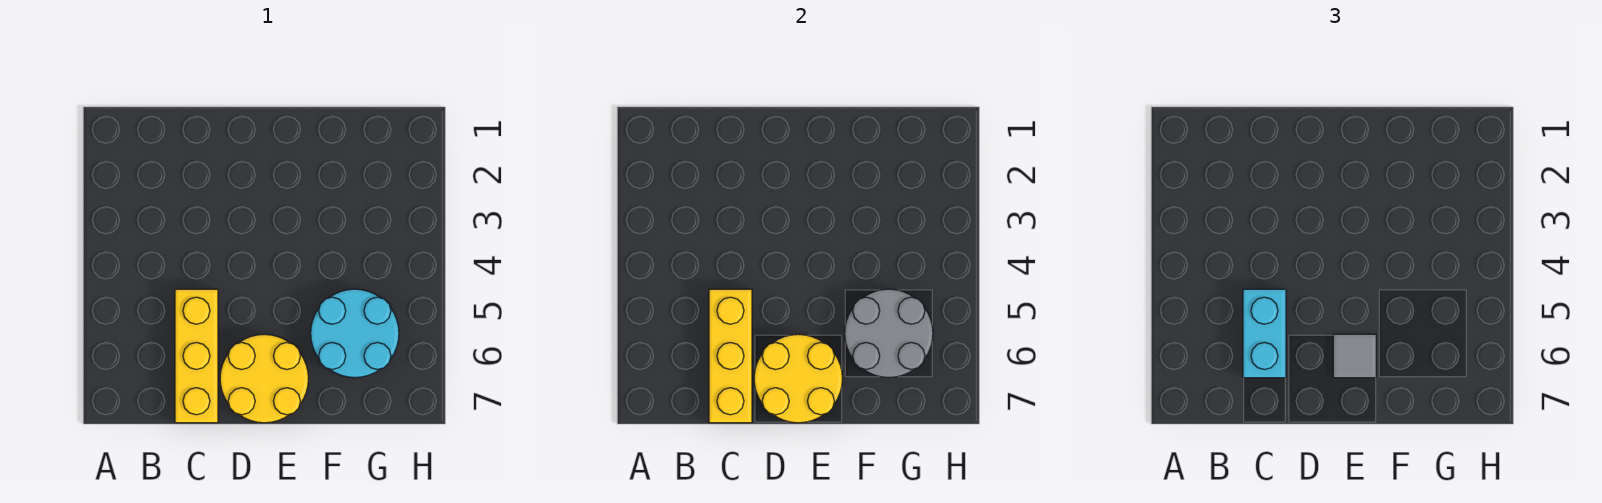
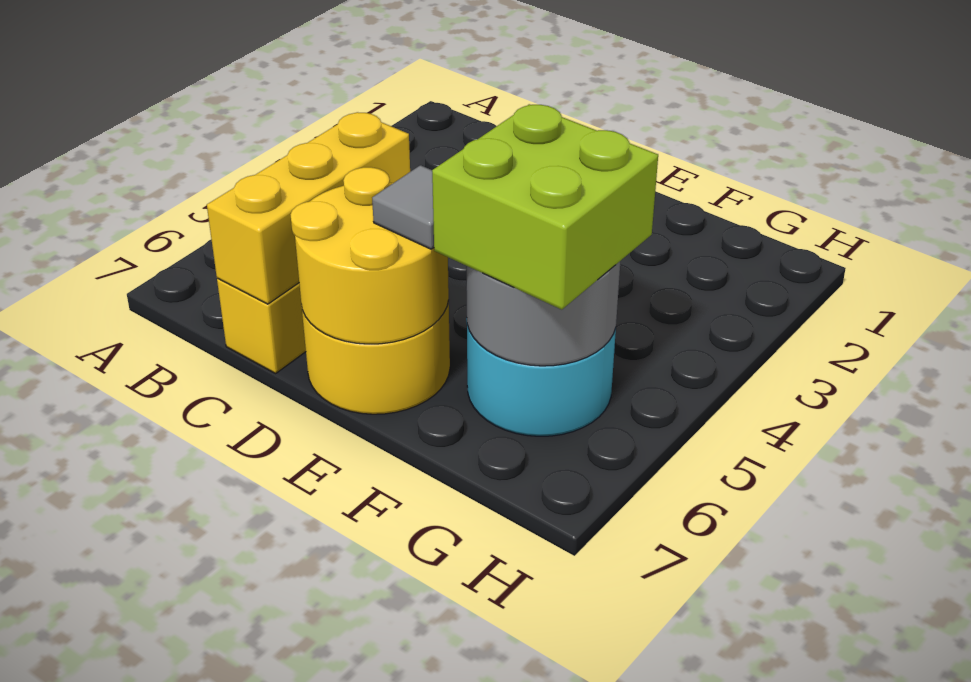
cyan brick C5:C6 level 3 -> none
none -> lime brick F5:G6 level 3

